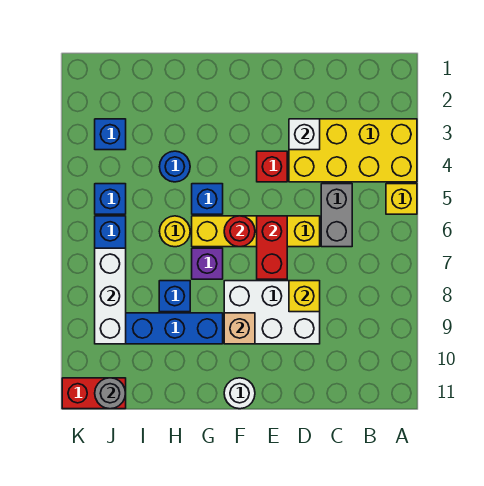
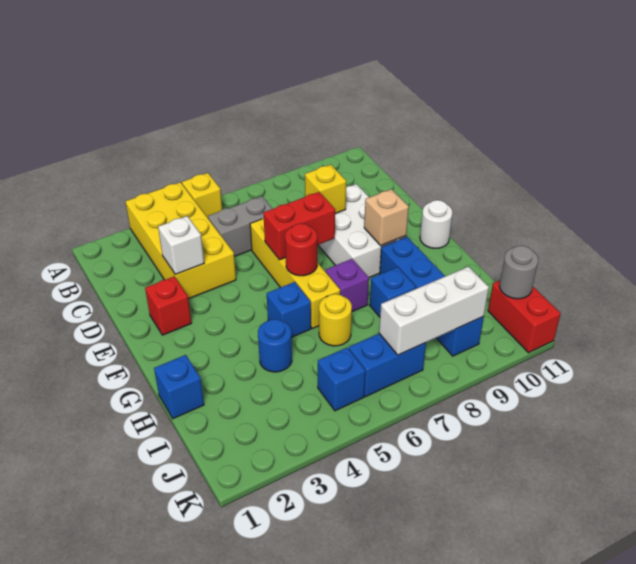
red brick E4 level 1 -> red brick E2 level 1
blue brick J3 level 1 -> blue brick H1 level 1

